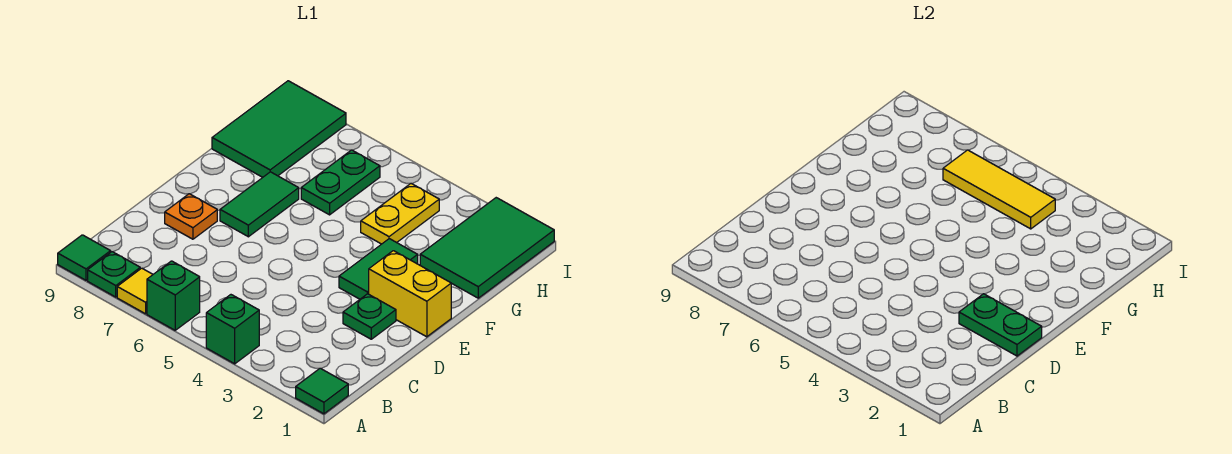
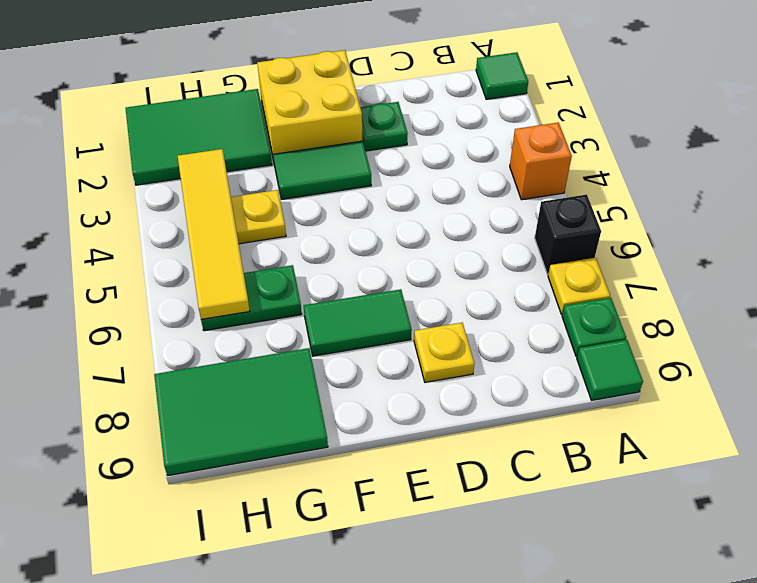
green brick A4 level 1 -> orange brick A4 level 1
green brick A6 level 1 -> black brick A6 level 1
yellow tile A7 level 1 -> yellow plate A7 level 1
green plate D1:D2 level 2 -> none
orange plate D8 level 1 -> yellow plate D8 level 1
yellow brick E1:E2 level 1 -> yellow brick E1:F2 level 1
yellow tile H4:H6 level 2 -> yellow tile H3:H6 level 2

